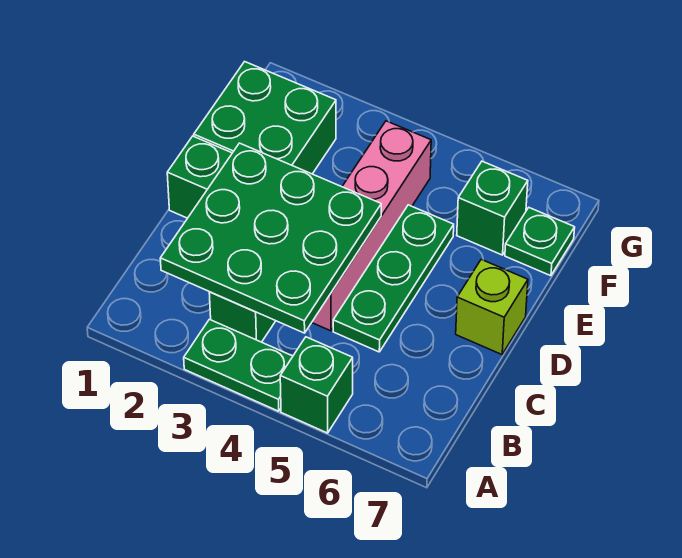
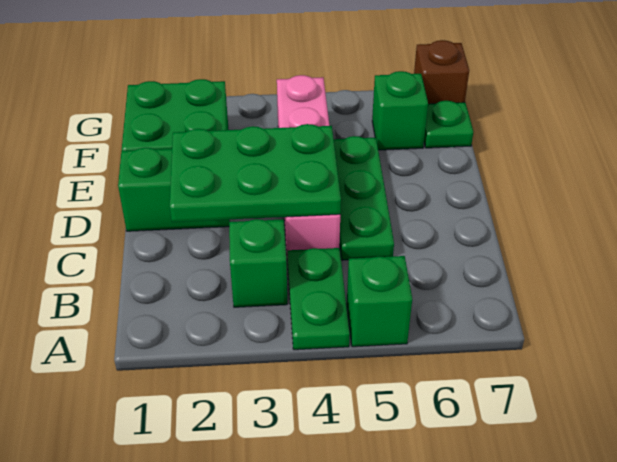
green plate A3:A4 level 1 -> green plate A4:B4 level 1
green plate B2:D4 level 2 -> green plate C2:D4 level 2
lime brick D7 level 1 -> none
none -> brown brick G7 level 1

